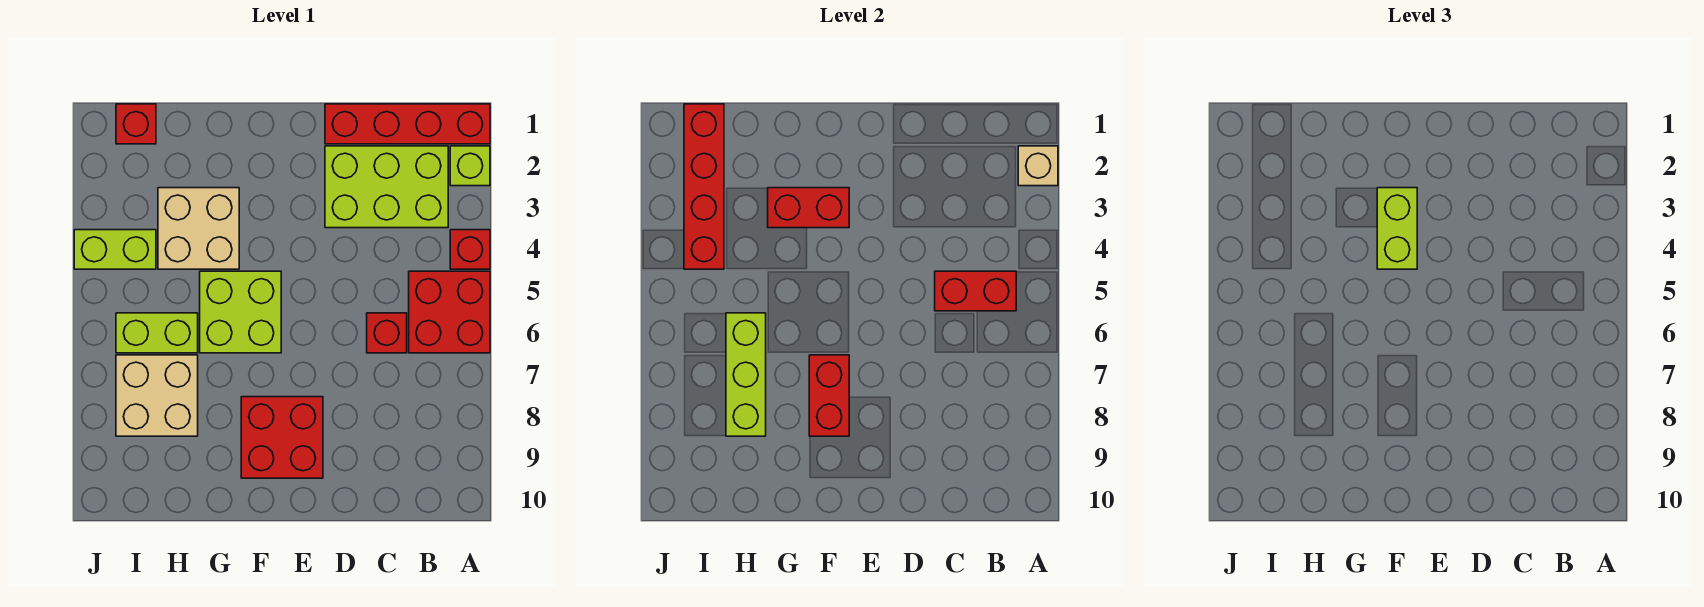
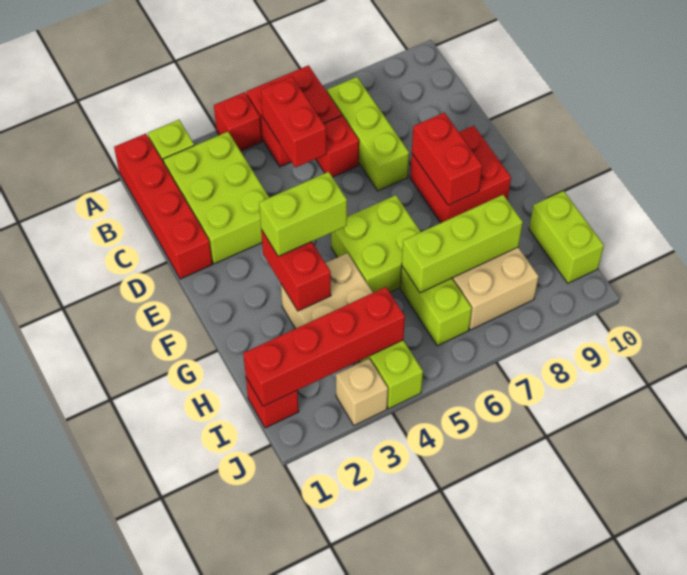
tan brick A2 level 2 -> tan brick J3 level 1
none -> lime brick B7:D7 level 1
red brick F7:F8 level 2 -> red brick E8:F8 level 2
none -> lime brick H10:I10 level 1

